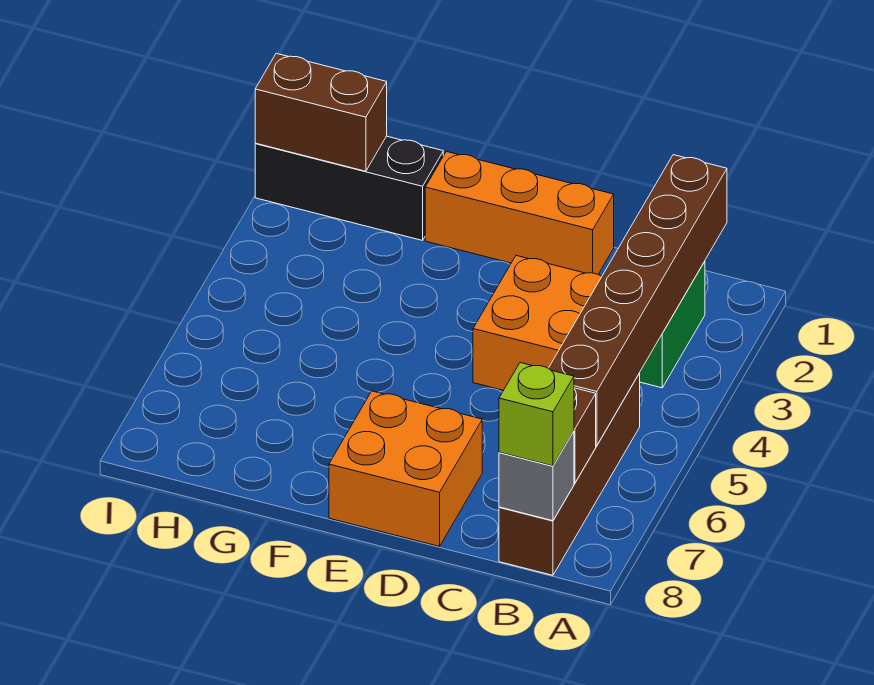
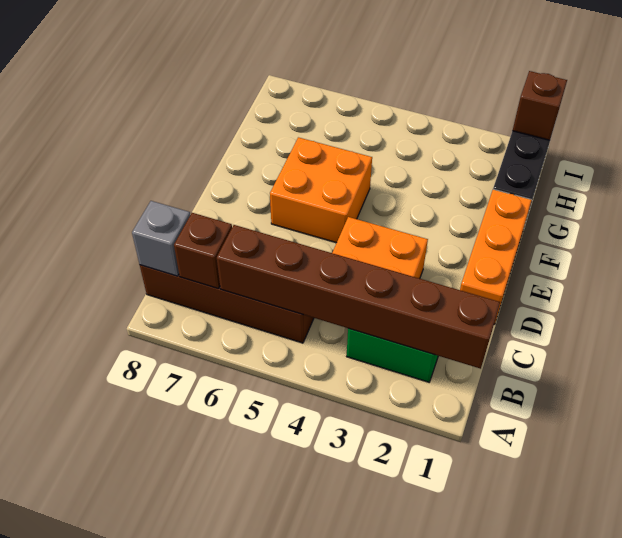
lime brick B8 level 3 -> none
orange brick D7:E8 level 1 -> orange brick E5:F6 level 1
brown brick H1:I1 level 2 -> brown brick I1 level 2

